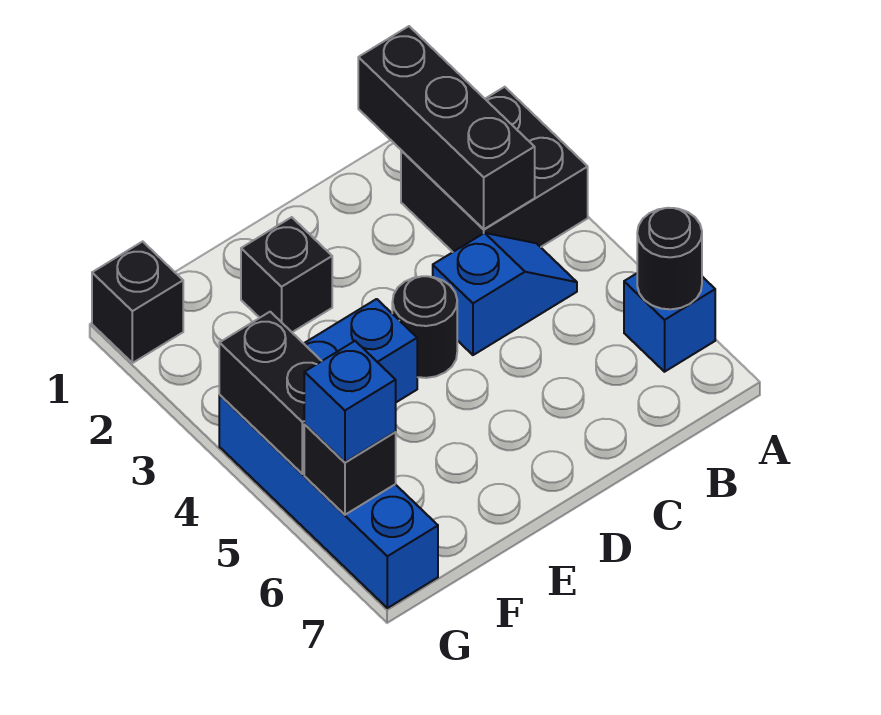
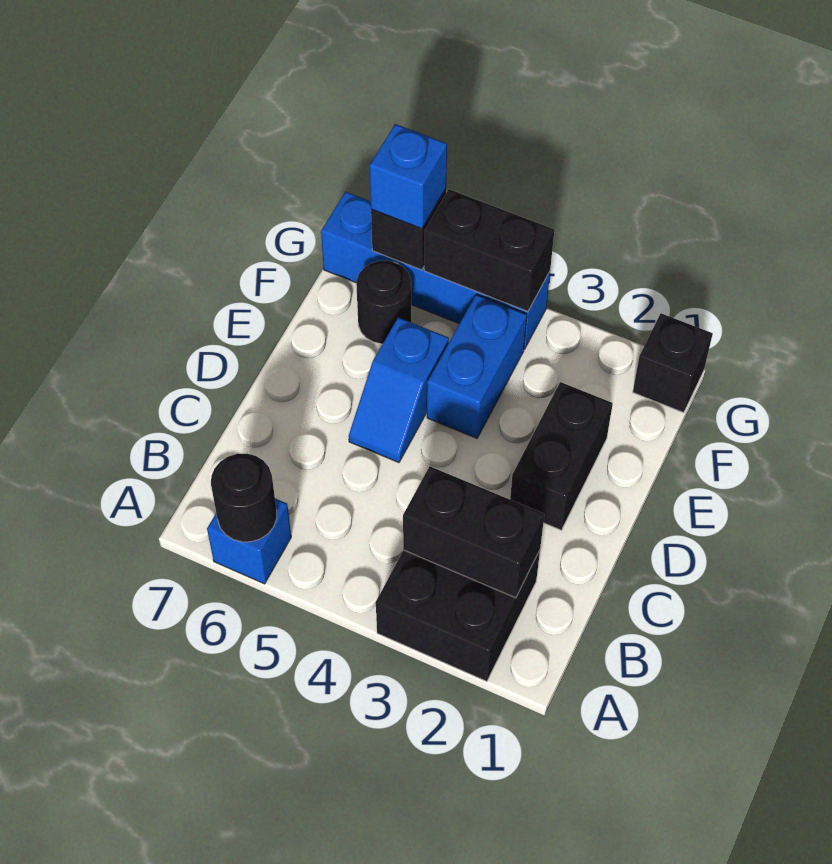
black brick B1:B3 level 2 -> black brick B2:B3 level 2
blue slope B4:C4 level 1 top C -> blue slope D5:E5 level 1 top E
black round brick D4 level 1 -> black round brick F6 level 1
black brick E2 level 1 -> black brick D2:E2 level 1

